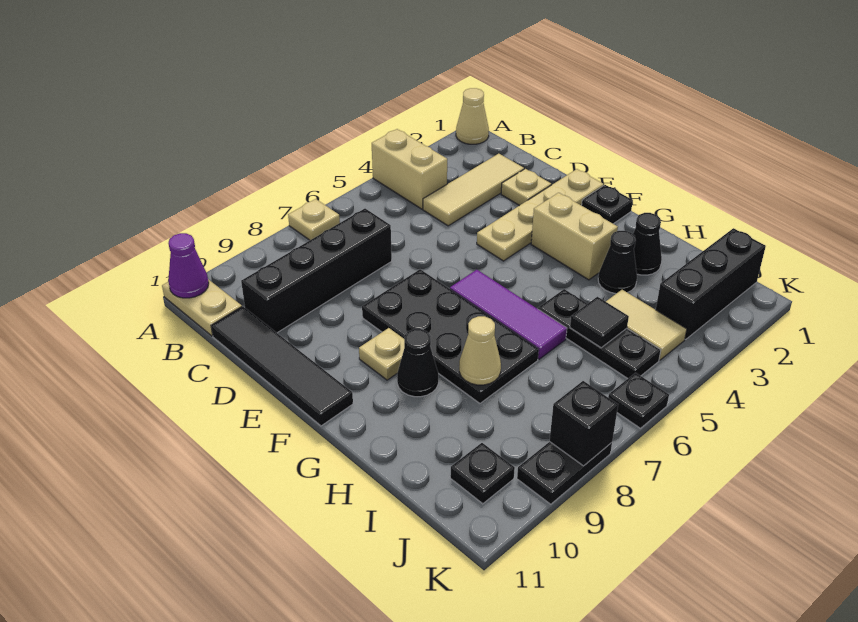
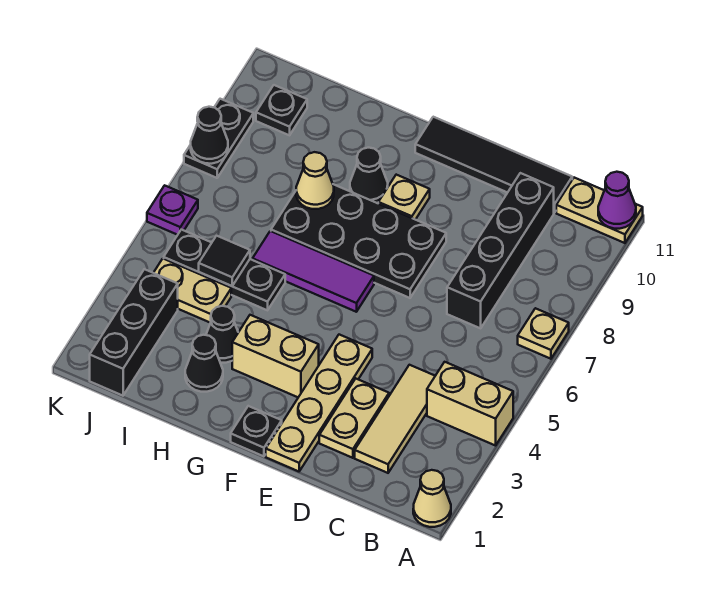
tan plate D2 level 1 -> tan plate D2:D3 level 1
tan tile I4:J4 level 1 -> tan plate I4:J4 level 1
black plate K6 level 1 -> purple plate K6 level 1
black brick K8 level 2 -> black cone K8 level 2

